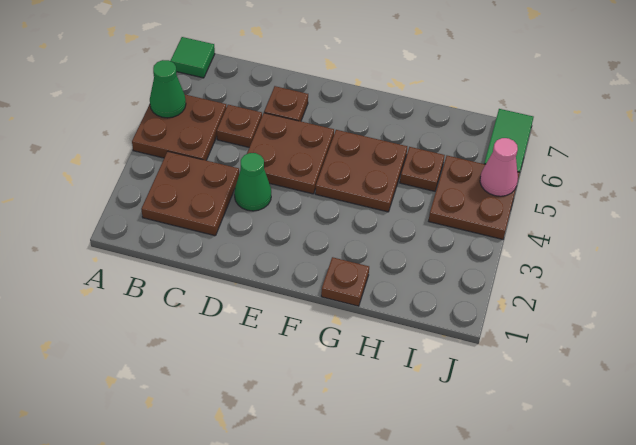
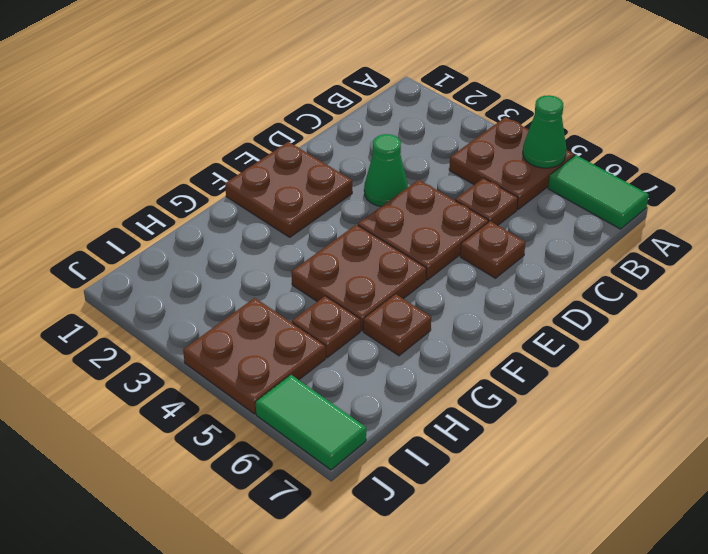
green tile A7 level 1 -> green tile A6:A7 level 1
brown plate B2:C3 level 1 -> brown plate E1:F2 level 1
brown plate G1 level 1 -> brown plate G6 level 1
pink cone J5 level 2 -> none

